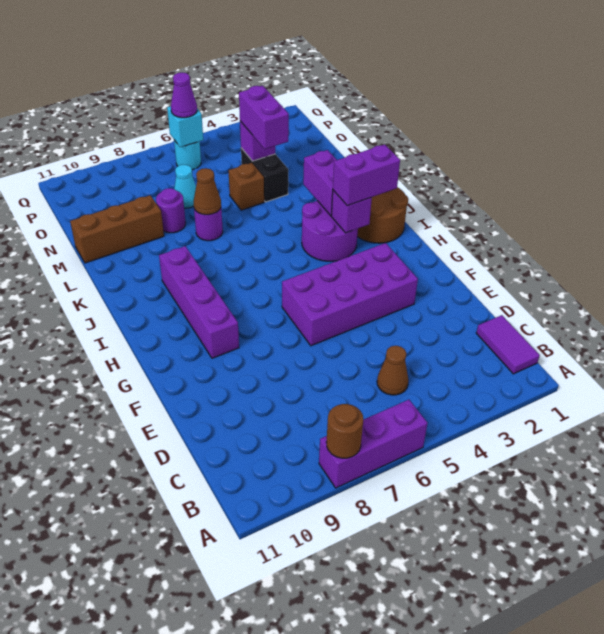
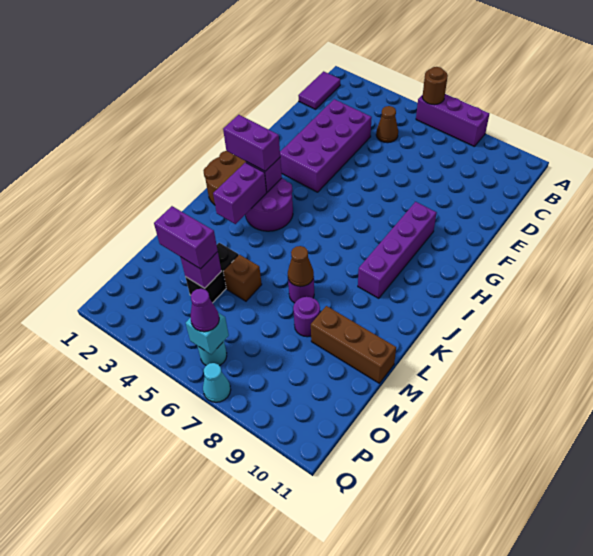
brown round brick A8 level 2 -> brown round brick A6 level 2
purple brick F3:G6 level 1 -> purple brick D3:G4 level 1
purple brick M4:N4 level 3 -> purple brick N3:N4 level 3
cyan cone N7 level 1 -> cyan cone Q7 level 1

